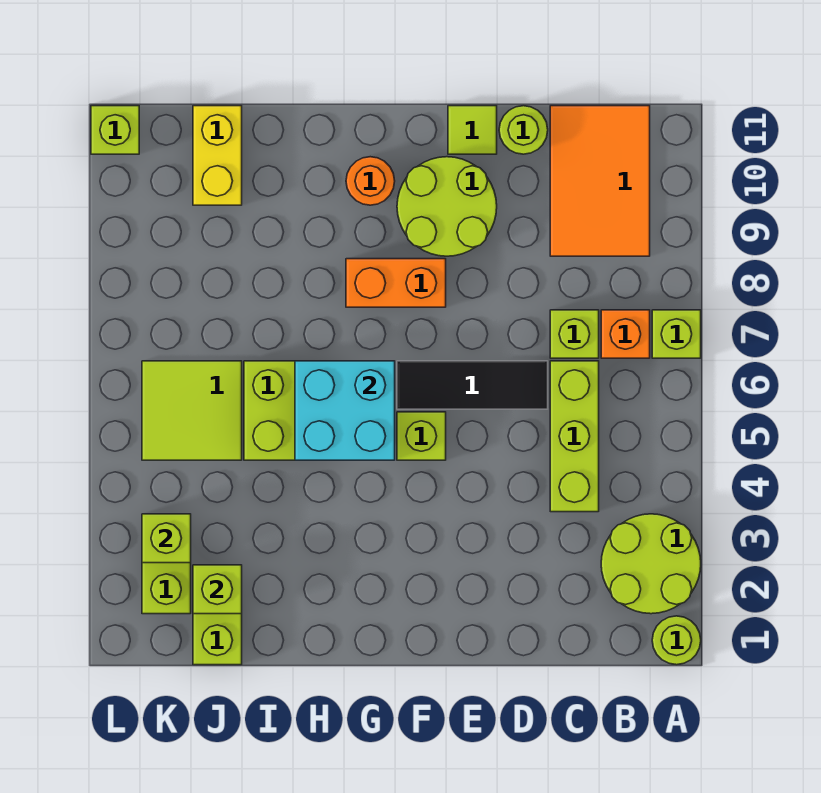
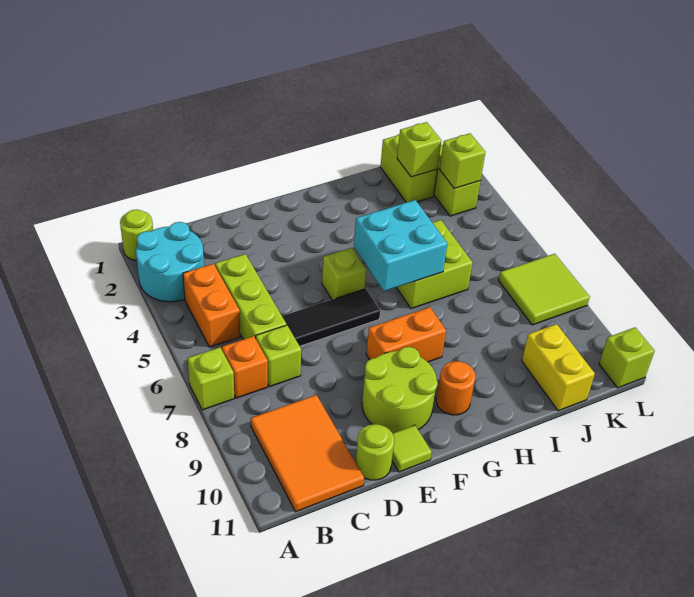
lime round brick A2:B3 level 1 -> cyan round brick A2:B3 level 1
none -> orange brick B4:B5 level 1
lime tile J5:K6 level 1 -> lime tile K7:L8 level 1

